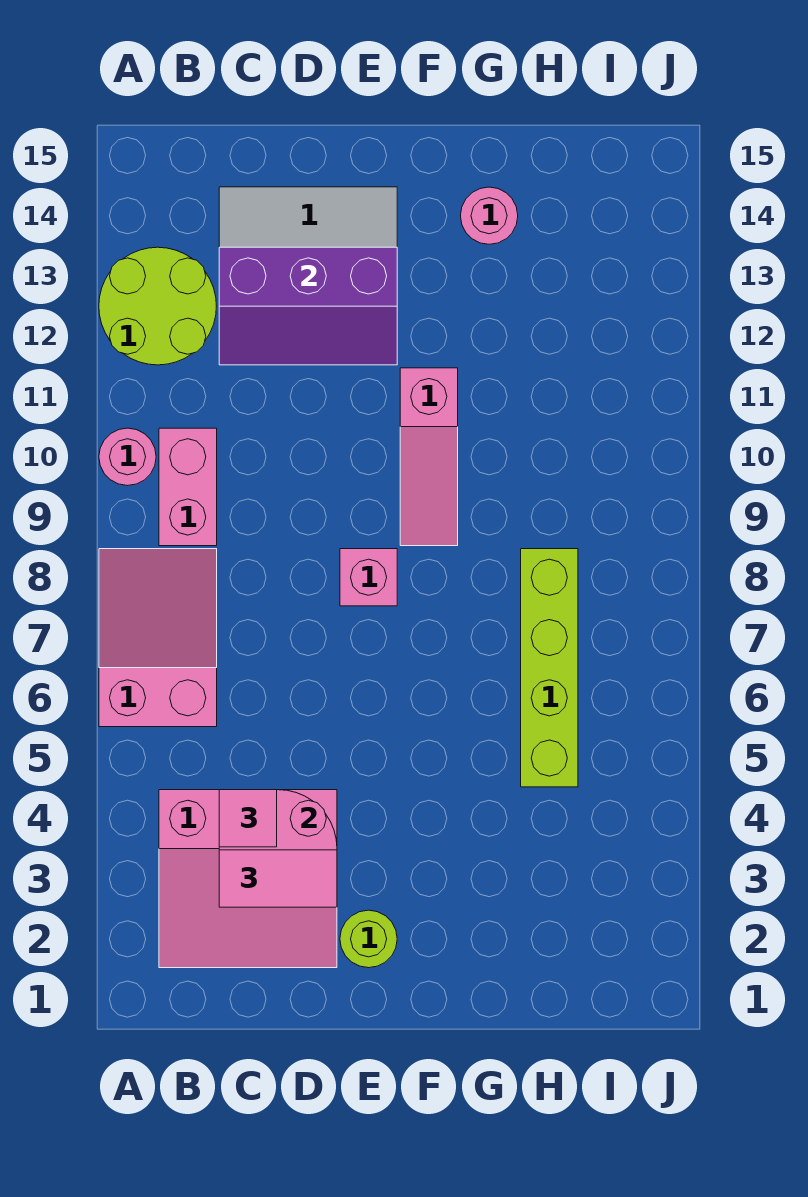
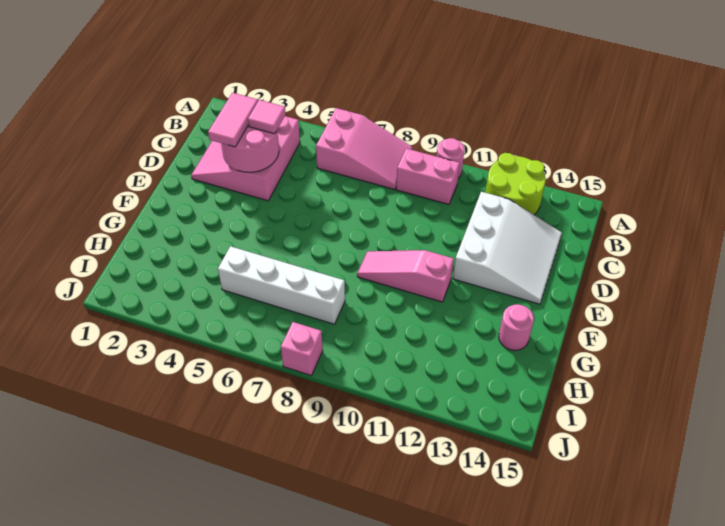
purple slope C12:E13 level 2 top 13 -> none
lime round brick E2 level 1 -> none
pink brick E8 level 1 -> pink brick J8 level 1
lime brick H5:H8 level 1 -> white brick H5:H8 level 1

